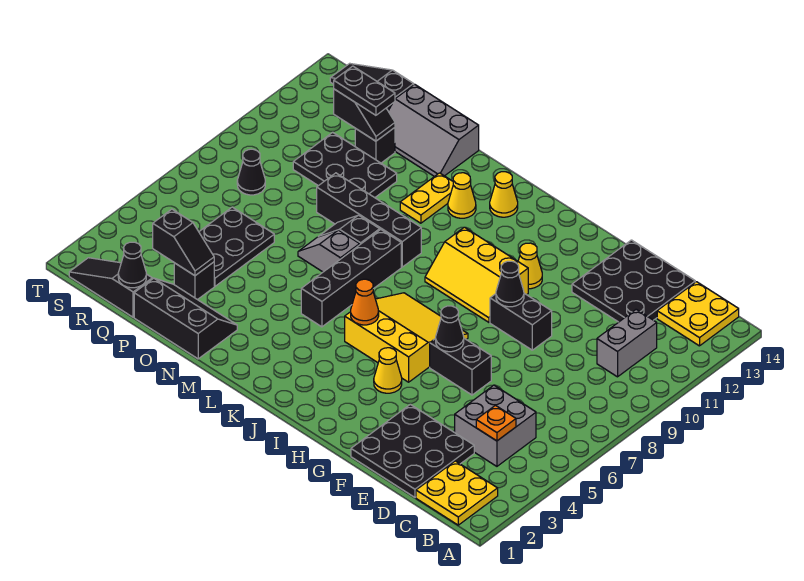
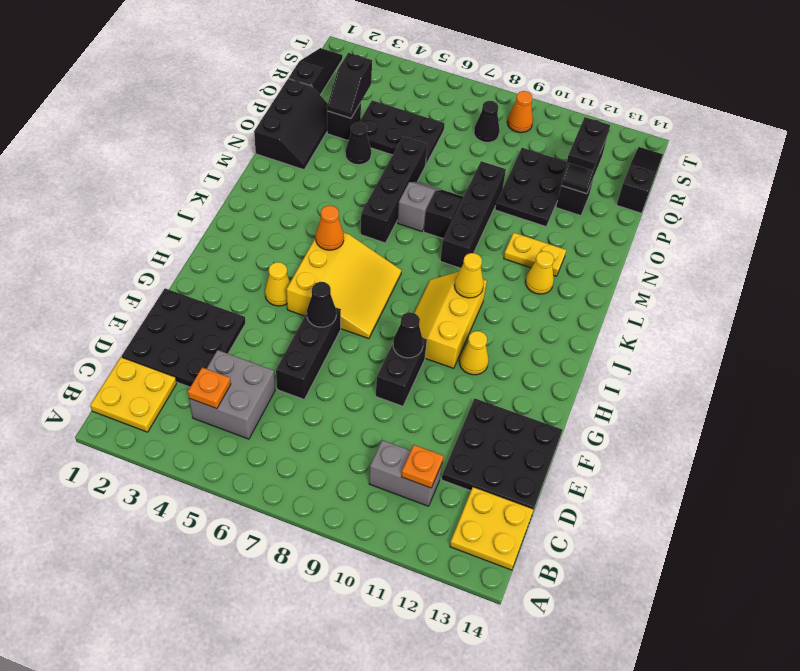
none -> orange plate C11 level 2
black brick F6:G6 level 1 -> black brick E6:G6 level 1
yellow cone K13 level 1 -> yellow cone J10 level 2
black brick L5:L8 level 1 -> black brick L6:O6 level 1
grey slope N13:P14 level 1 top 14 -> none
black cone Q1 level 2 -> black cone O4 level 1
none -> orange cone S9 level 1

